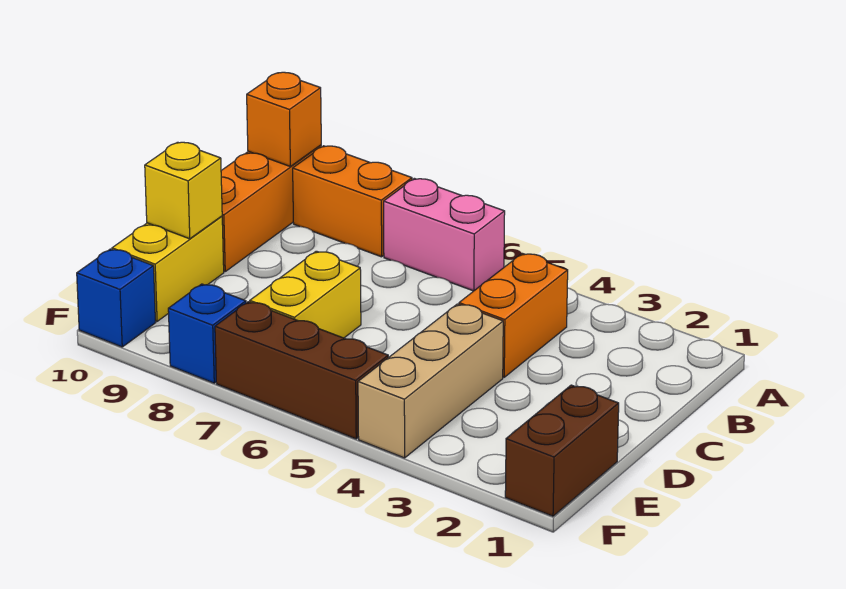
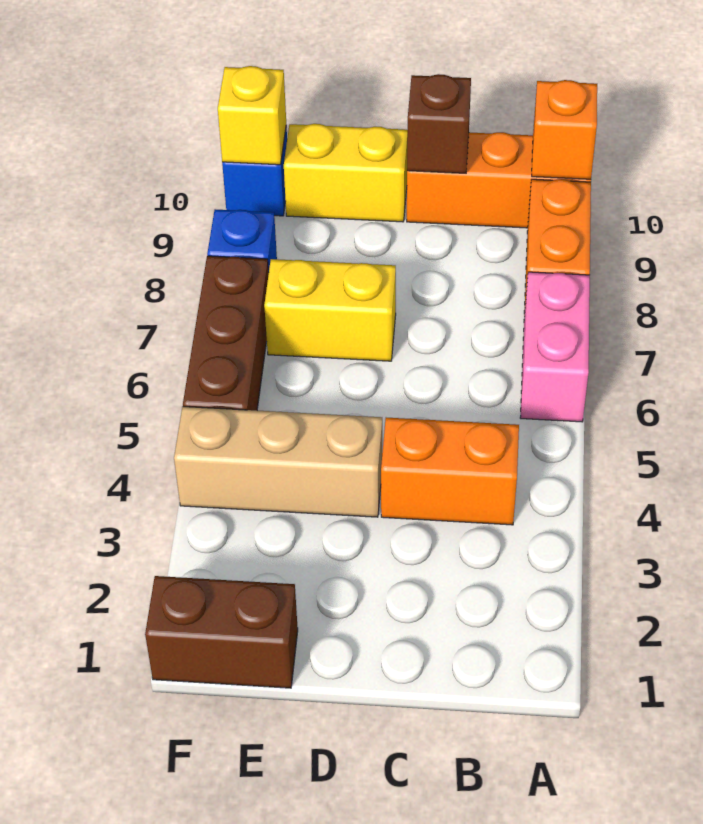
none -> brown brick C10 level 2
yellow brick D10 level 2 -> yellow brick F10 level 2

